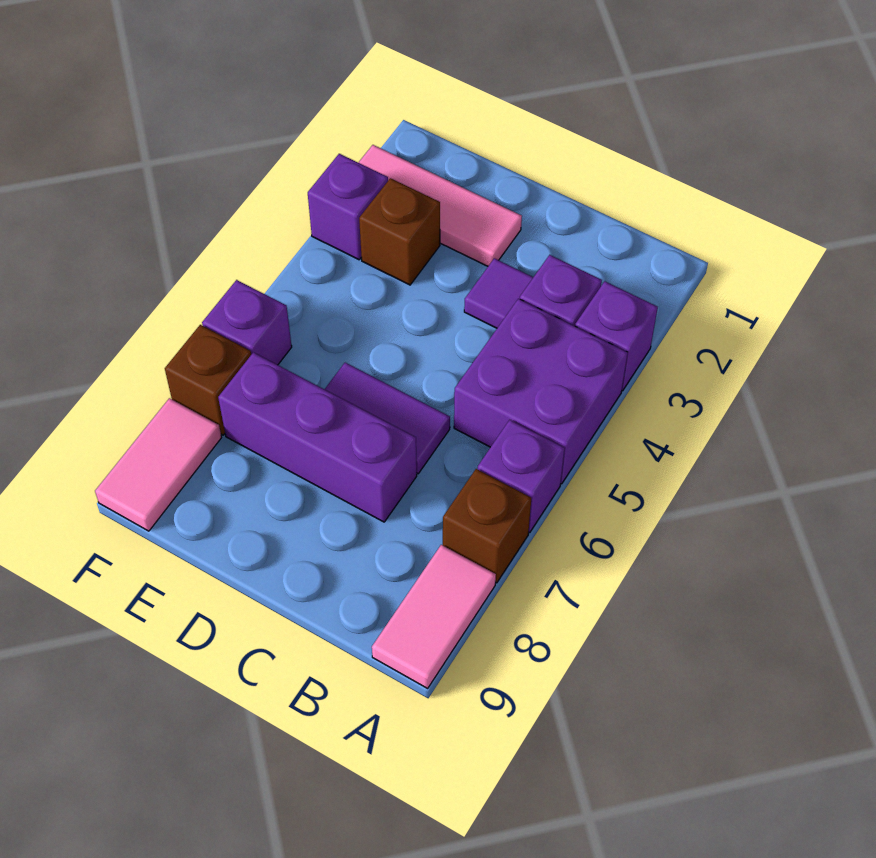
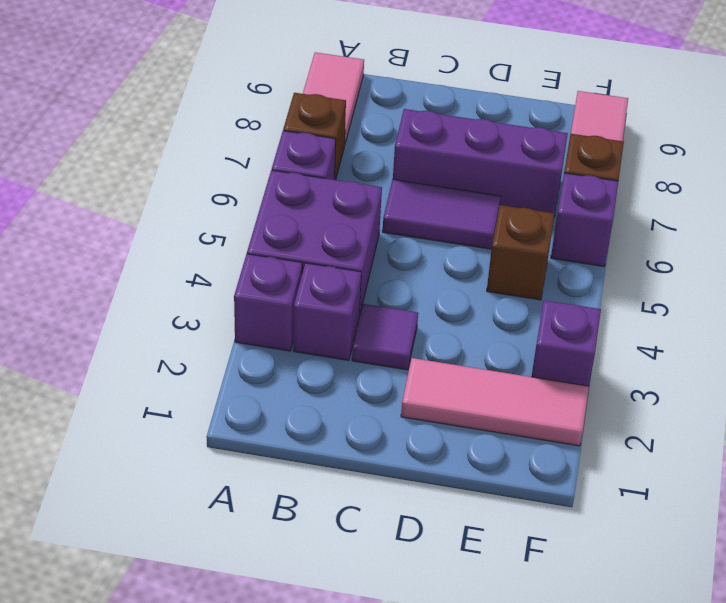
brown brick E3 level 1 -> brown brick E5 level 1

